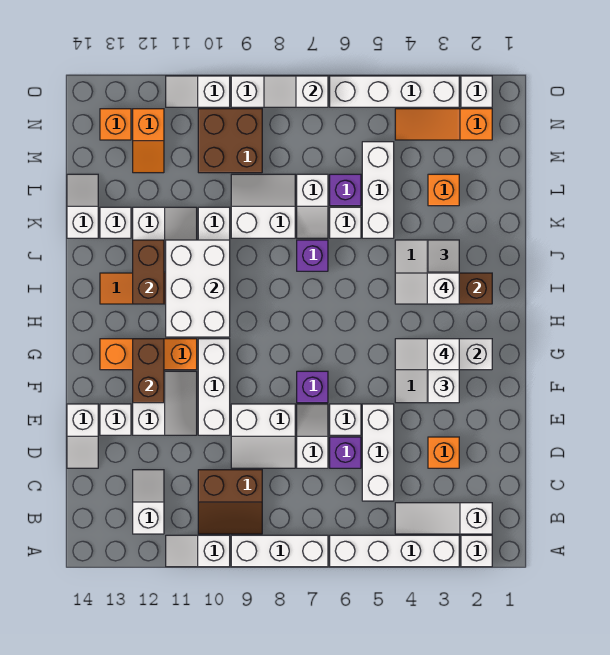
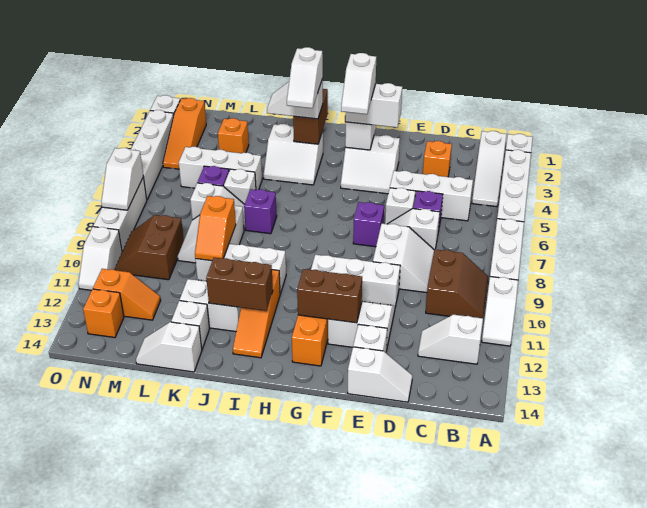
white brick H10:J11 level 2 -> none
none -> orange slope K9:K10 level 2 top 9
brown brick M9:N10 level 1 -> brown slope M9:N10 level 1 top M

